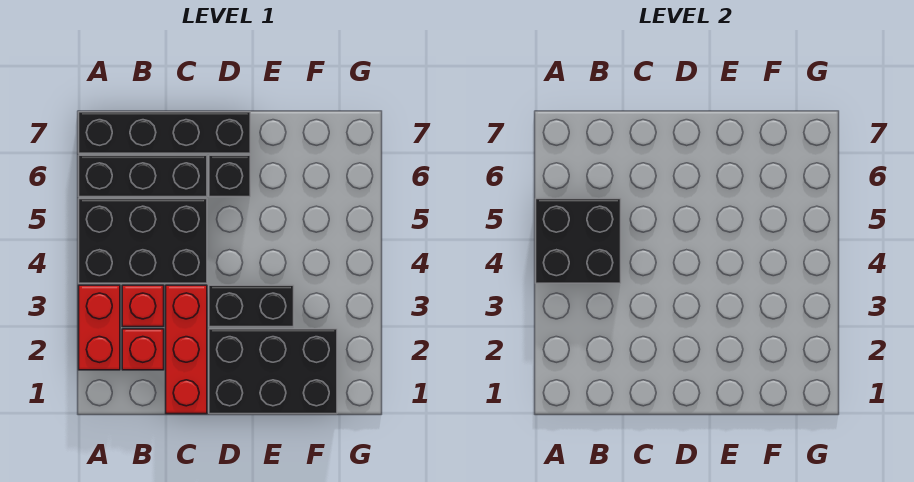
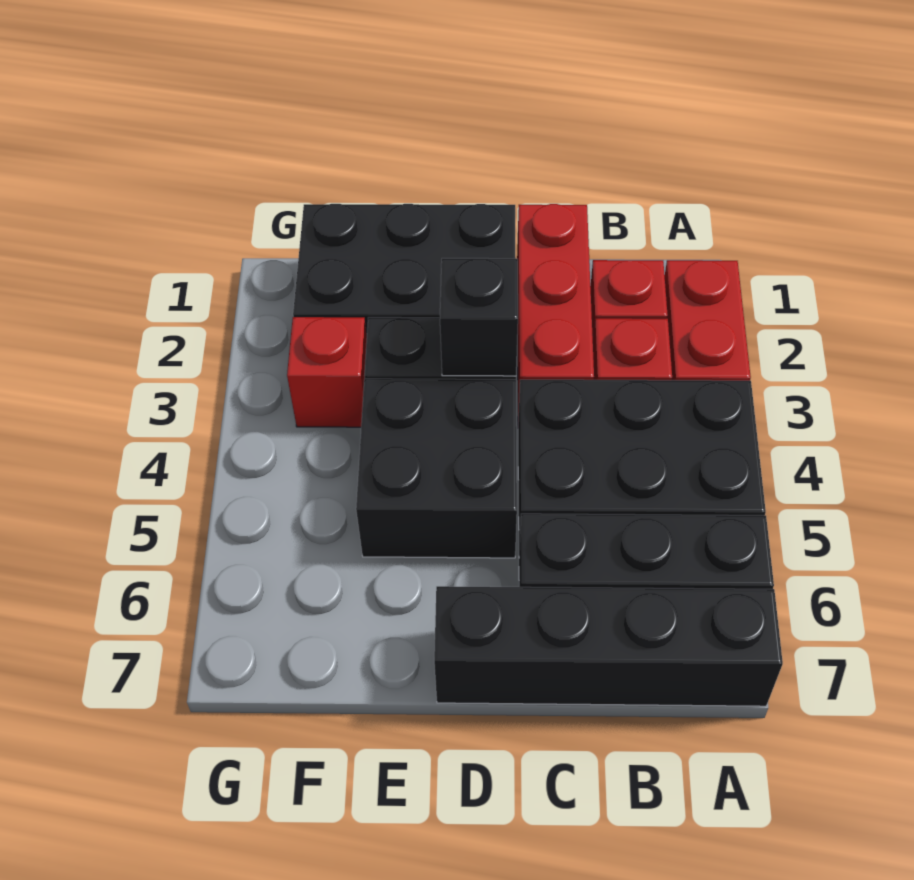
black brick A4:B5 level 2 -> black brick D4:E5 level 1
black brick D6 level 1 -> black brick D3 level 2
none -> red brick F3 level 1

